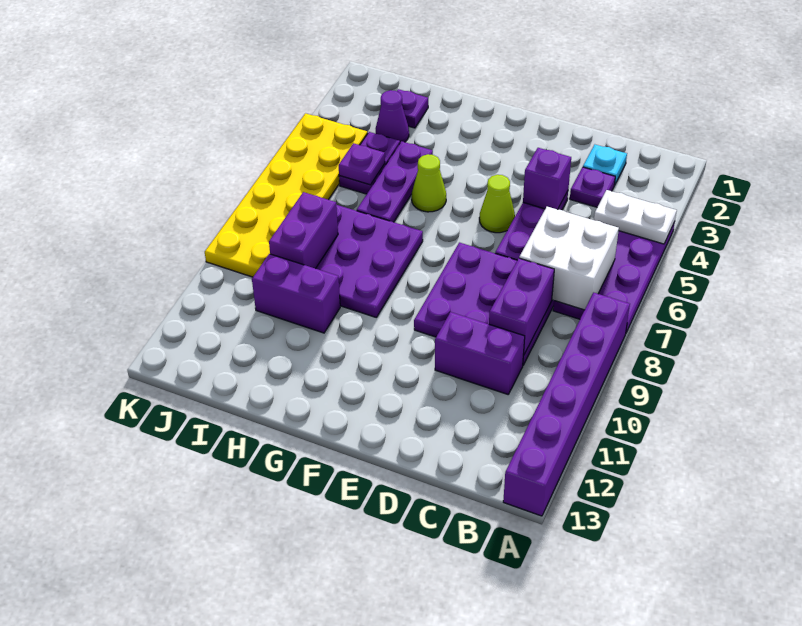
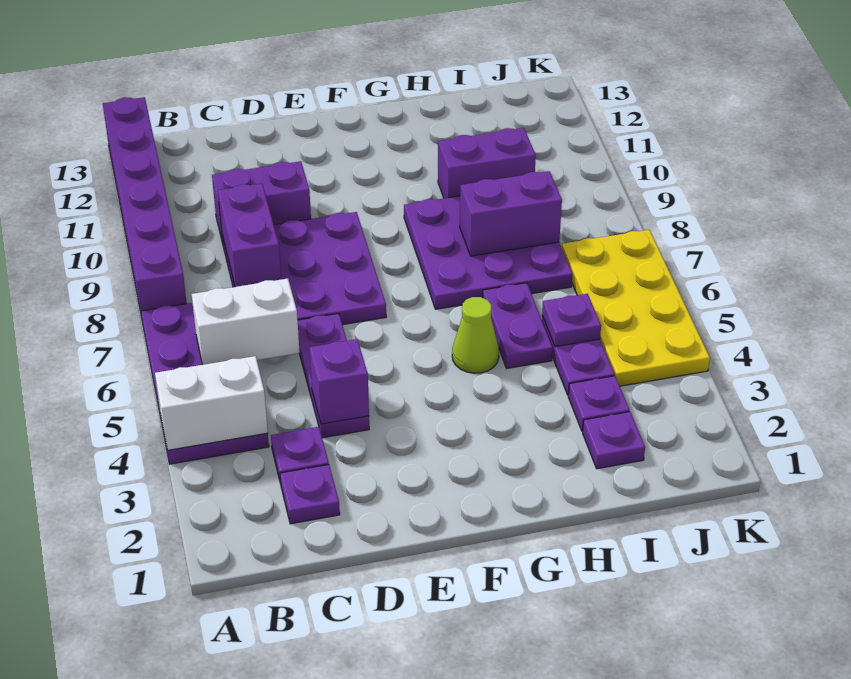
white plate A4:B4 level 2 -> white brick A4:B4 level 2
white brick B6:C7 level 2 -> white brick B6:C6 level 2
cyan plate C2 level 1 -> purple plate C2 level 1
lime cone E5 level 1 -> none
purple plate H4:H6 level 1 -> purple plate H5:H6 level 1
purple cone I3 level 1 -> purple plate I3 level 1
purple brick I8:I9 level 2 -> purple brick H8:I8 level 2
yellow plate J4:K9 level 1 -> yellow plate J4:K7 level 1

